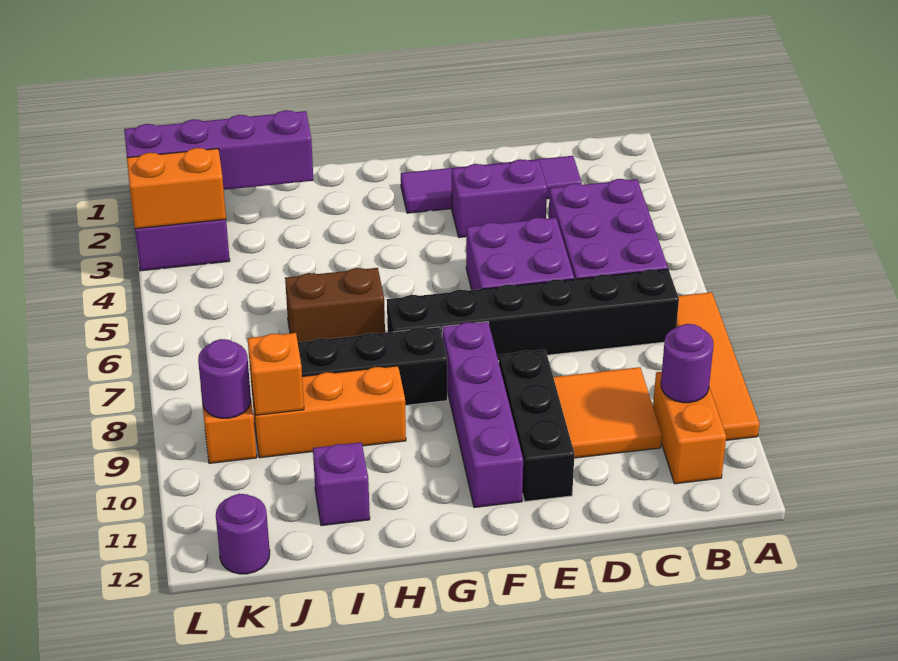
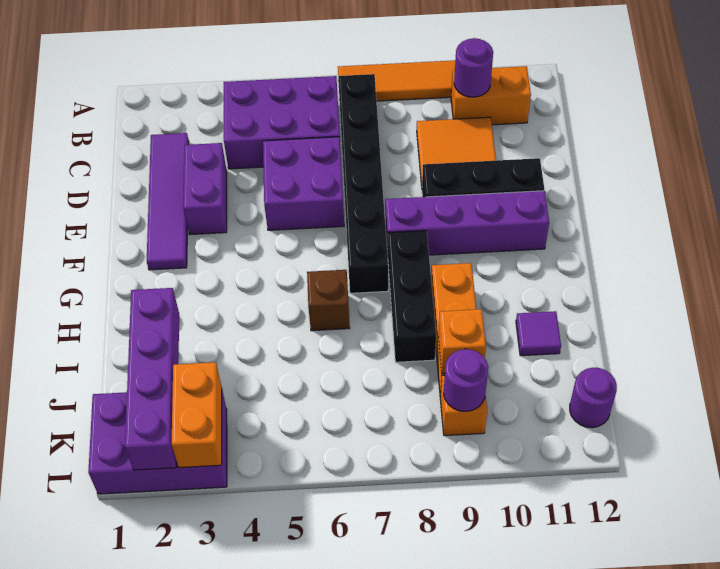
brown brick H6:I6 level 1 -> brown brick H6 level 1
purple brick I11 level 1 -> purple tile I11 level 1

